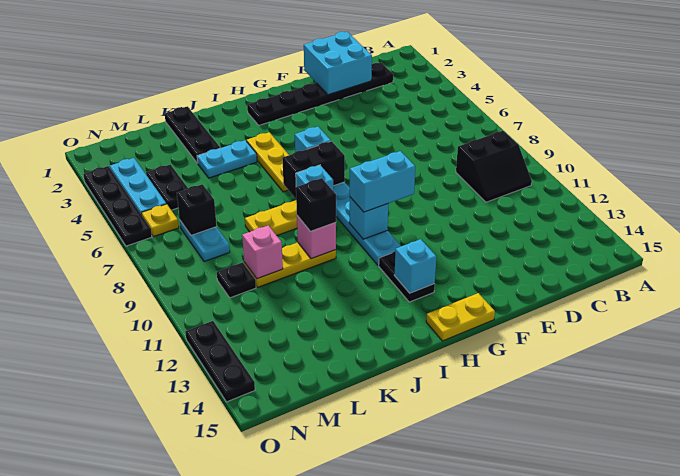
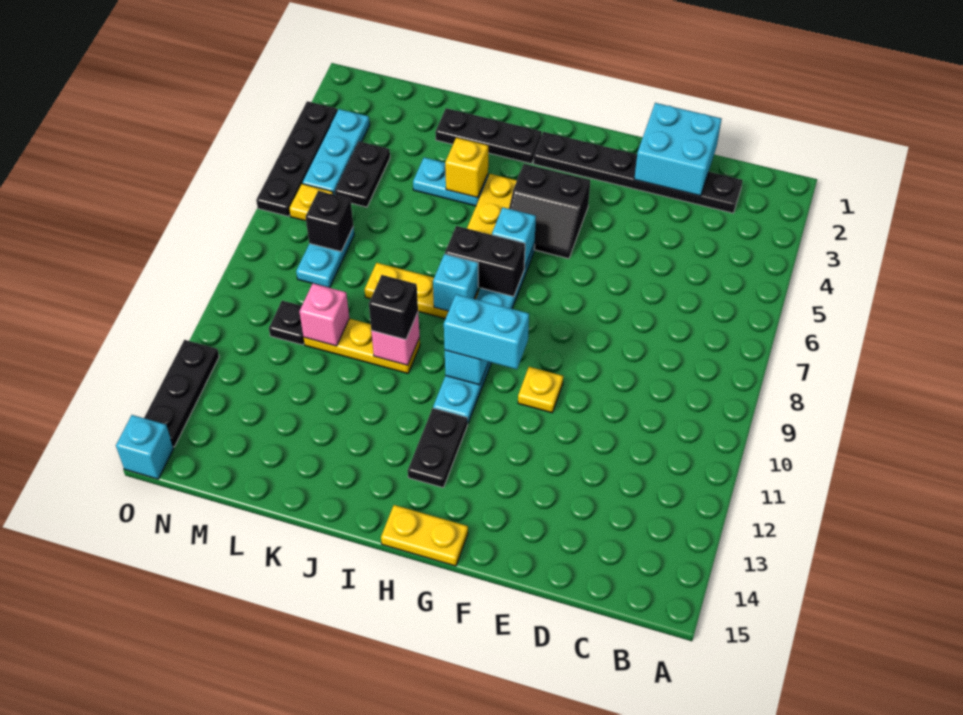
black slope B9:C10 level 1 top 9 -> black slope G4:H5 level 1 top 4
none -> yellow plate F10 level 1
cyan brick H13 level 2 -> cyan brick O15 level 1
none -> yellow brick J4 level 2
black plate K1:K3 level 1 -> black plate I2:K2 level 1

